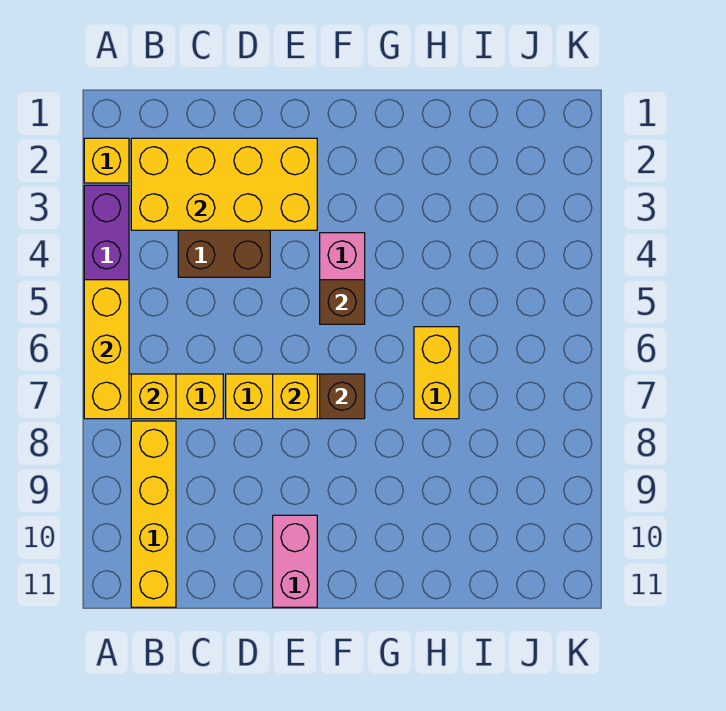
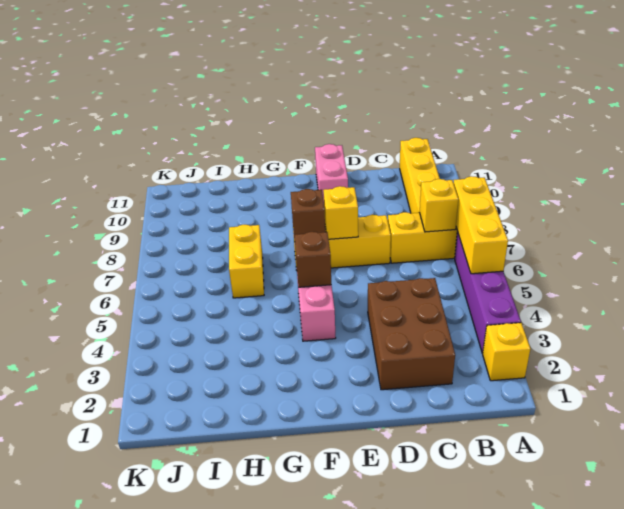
yellow brick B2:E3 level 2 -> none

